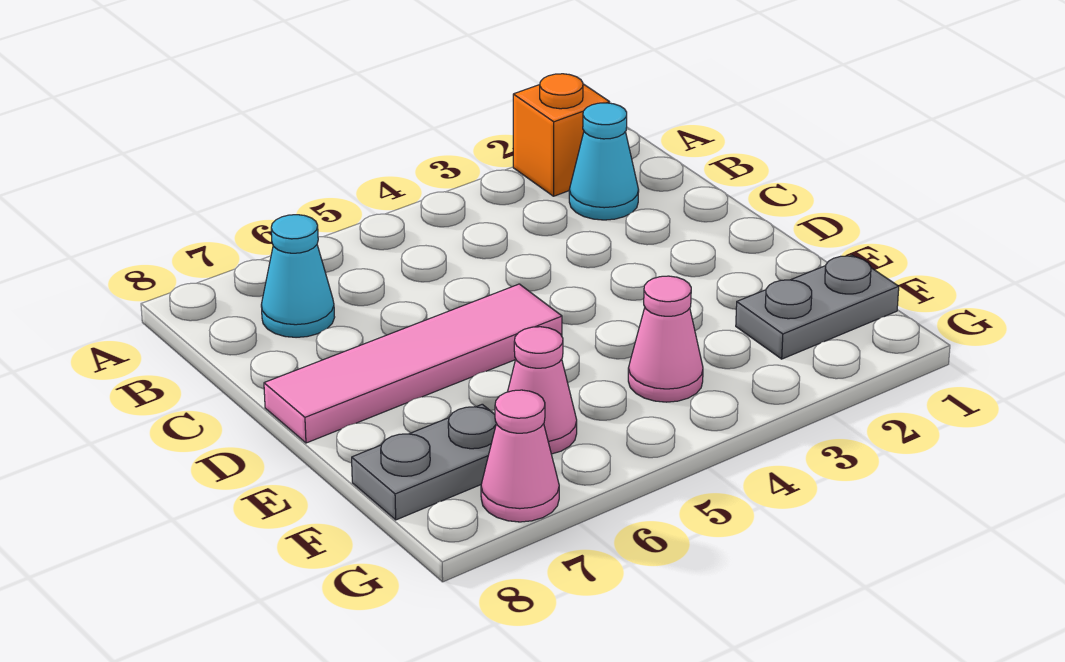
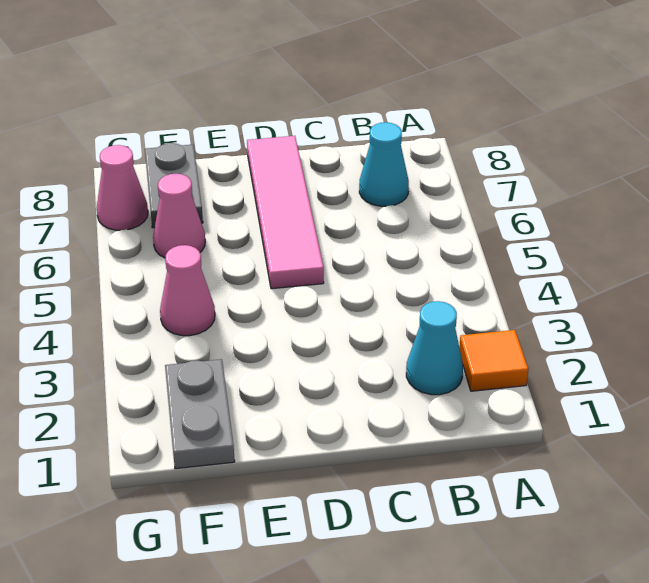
orange brick A2 level 1 -> orange tile A2 level 1

